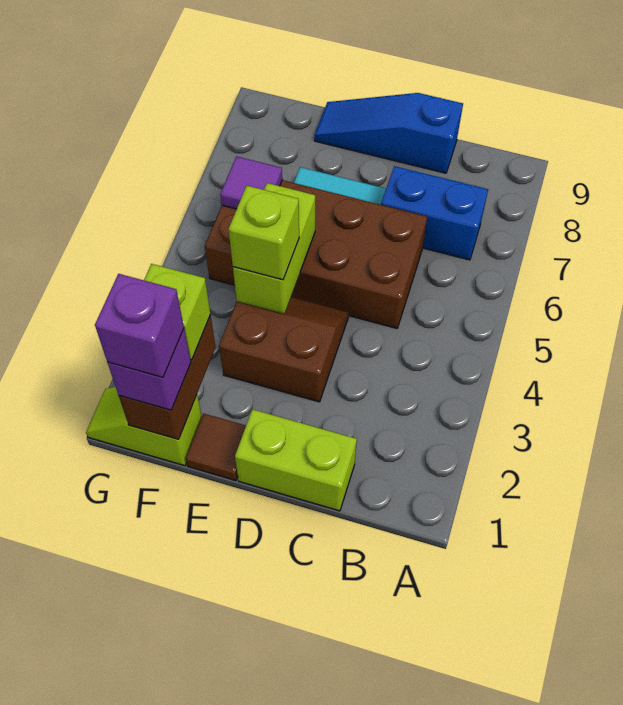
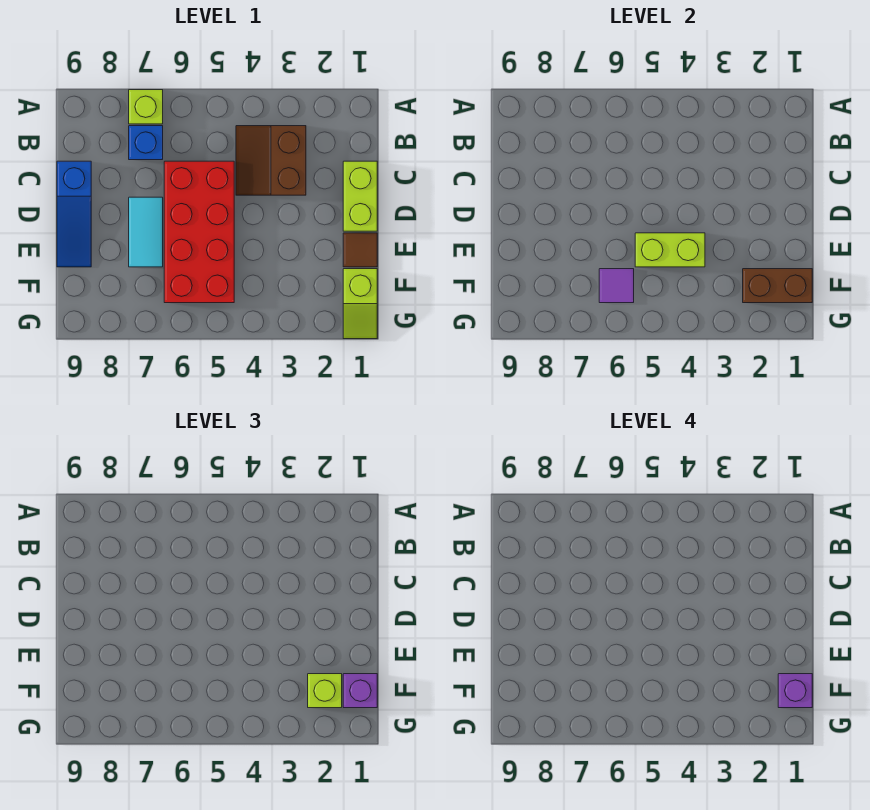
blue brick B7:C7 level 1 -> blue brick B7 level 1
brown brick C5:F6 level 1 -> red brick C5:F6 level 1
brown slope D3:E4 level 1 top 3 -> brown slope B3:C4 level 1 top 3
lime brick E4 level 3 -> lime brick A7 level 1

